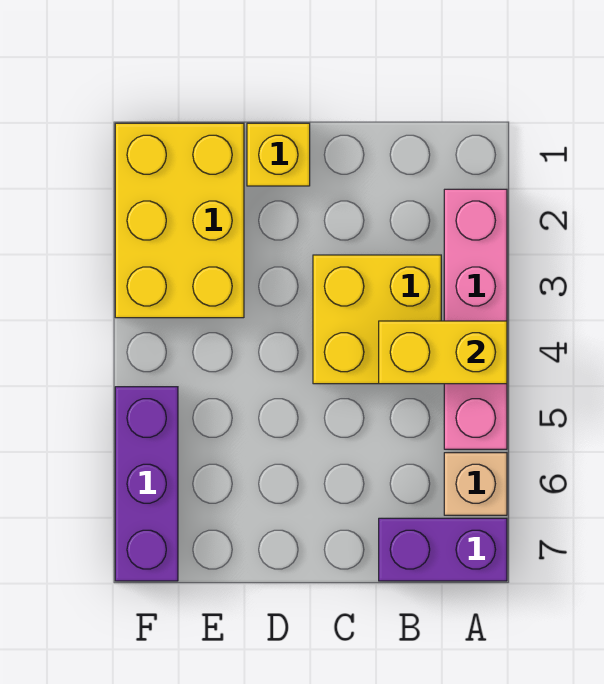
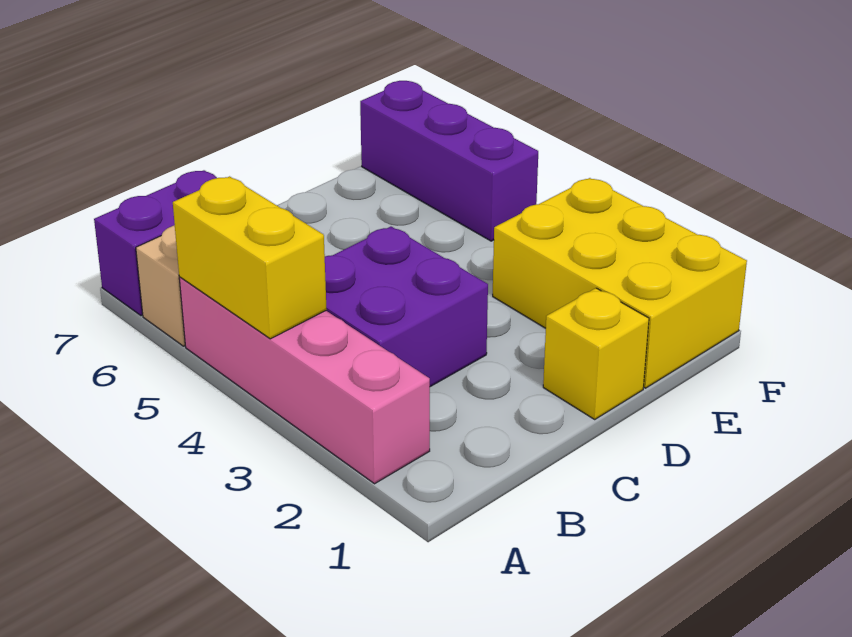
yellow brick A4:B4 level 2 -> yellow brick A4:A5 level 2
yellow brick B3:C4 level 1 -> purple brick B3:C4 level 1

